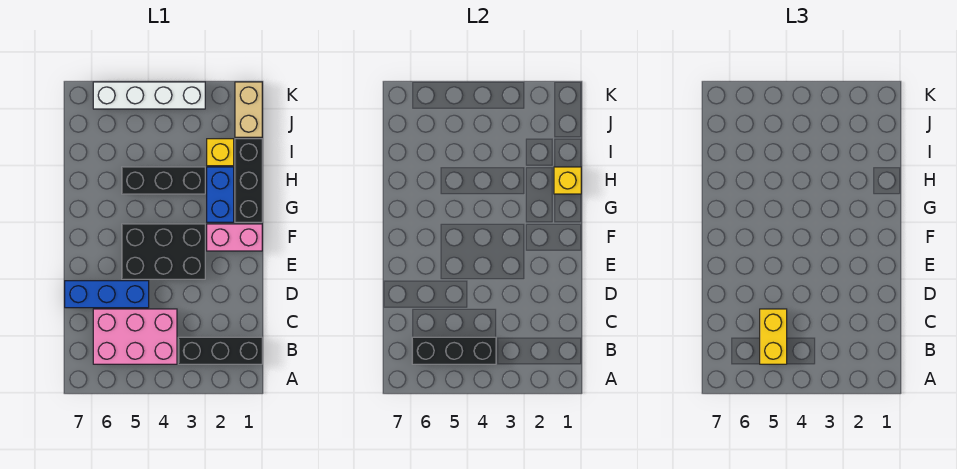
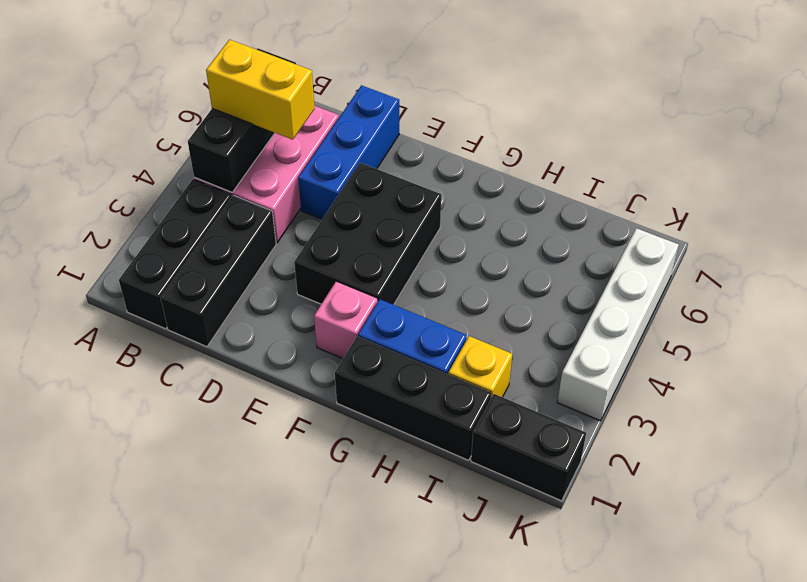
pink brick F1:F2 level 1 -> pink brick F2 level 1
yellow brick H1 level 2 -> none
black brick H3:H5 level 1 -> black brick C1:C3 level 1
tan brick J1:K1 level 1 -> black brick J1:K1 level 1

